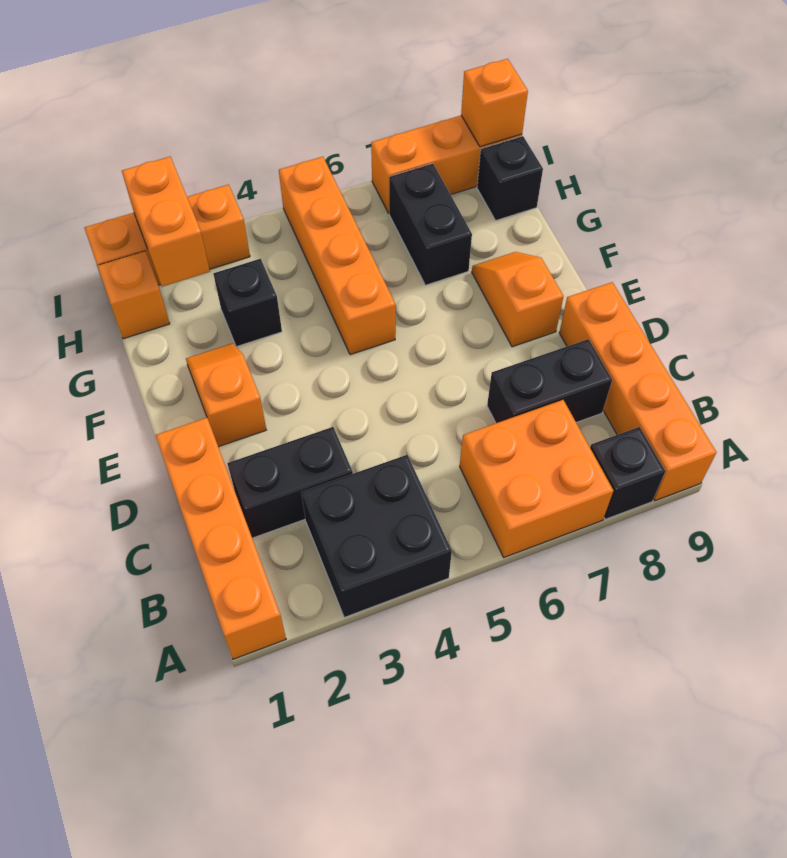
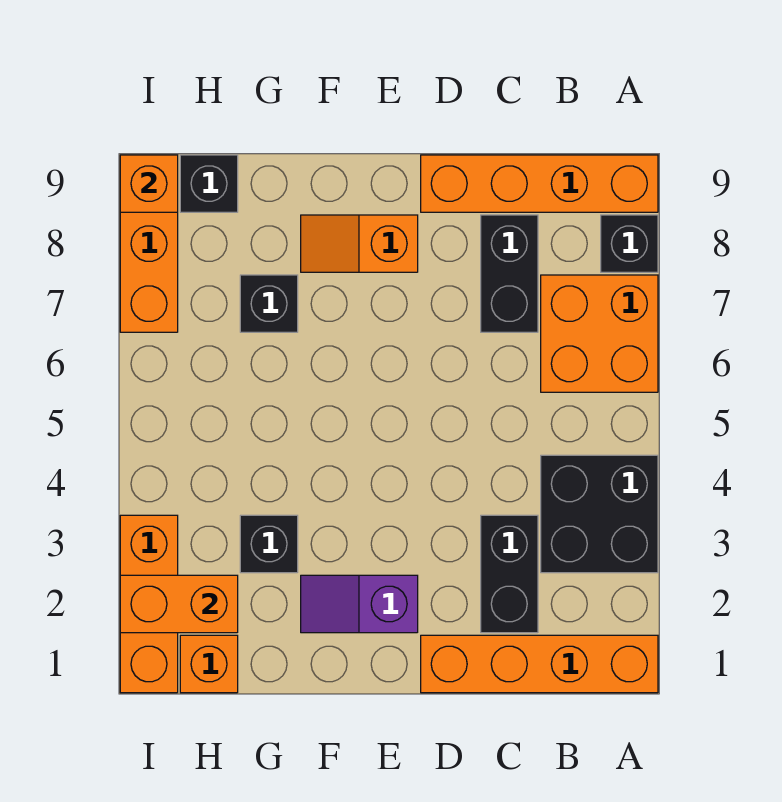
orange slope E2:F2 level 1 top E -> purple slope E2:F2 level 1 top E
orange brick F5:I5 level 1 -> none
black brick G7:H7 level 1 -> black brick G7 level 1

